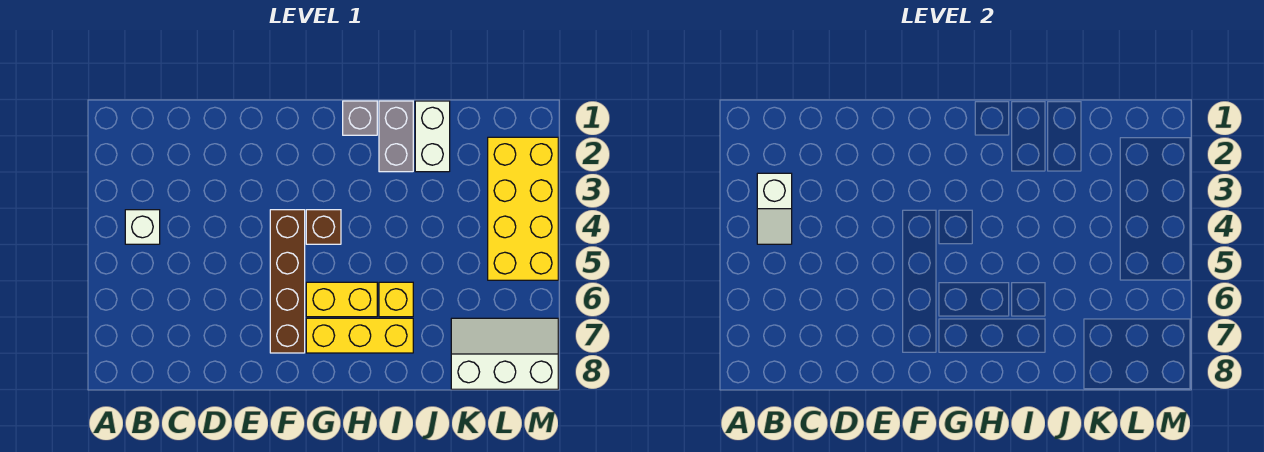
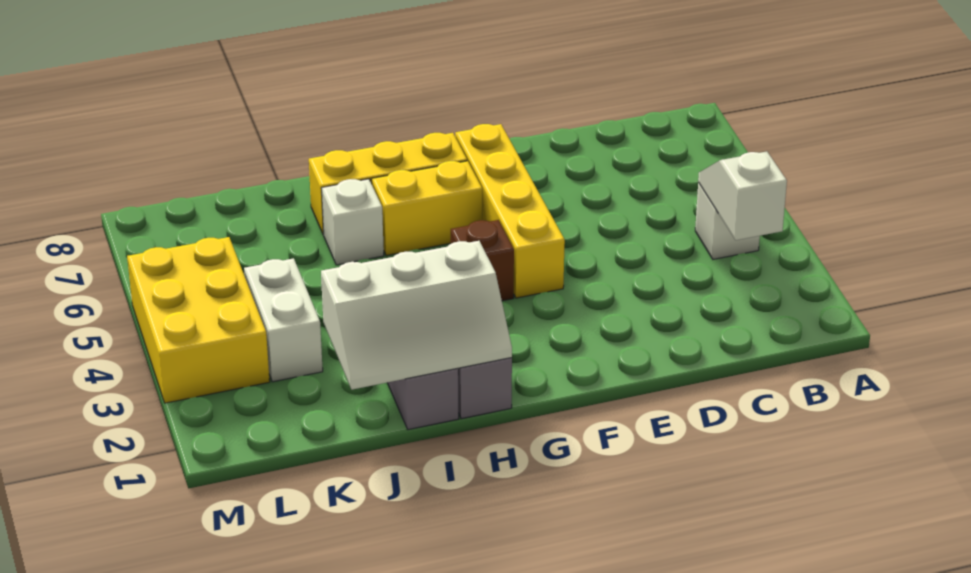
brown brick F4:F7 level 1 -> yellow brick F4:F7 level 1
yellow brick I6 level 1 -> white brick I6 level 1
white brick J1:J2 level 1 -> white brick K3:K4 level 1
white slope K7:M8 level 1 top 8 -> white slope H1:J2 level 2 top 2
yellow brick L2:M5 level 1 -> yellow brick L3:M5 level 1

